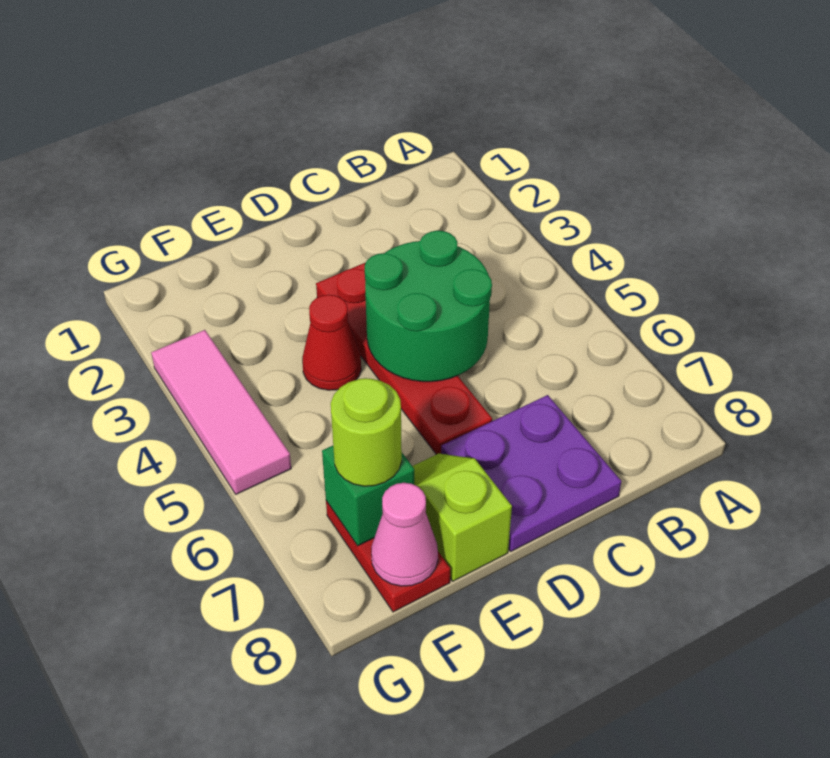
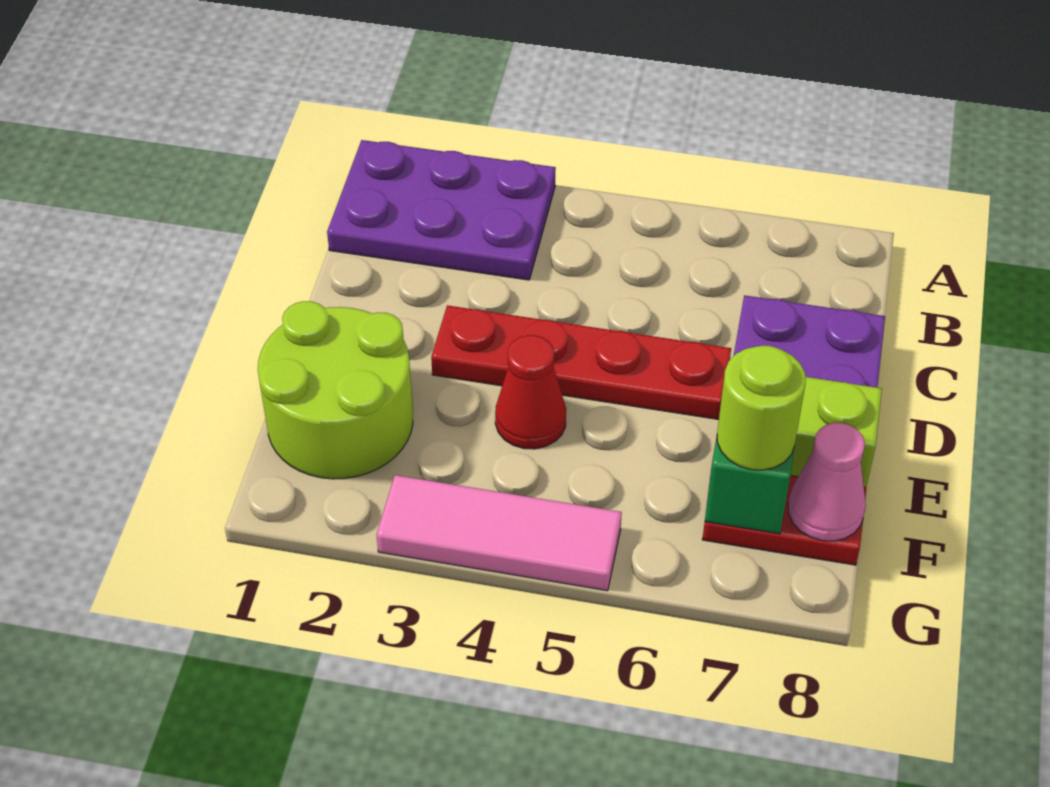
none -> purple plate A1:B3 level 1
green round brick C4:D5 level 2 -> none
none -> lime round brick E1:F2 level 1

